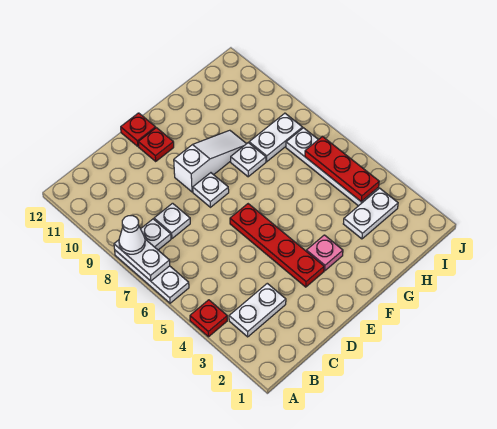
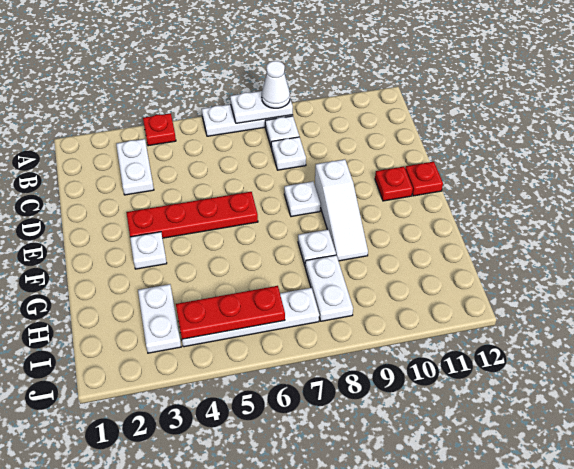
pink plate F3 level 1 -> white plate F3 level 1

